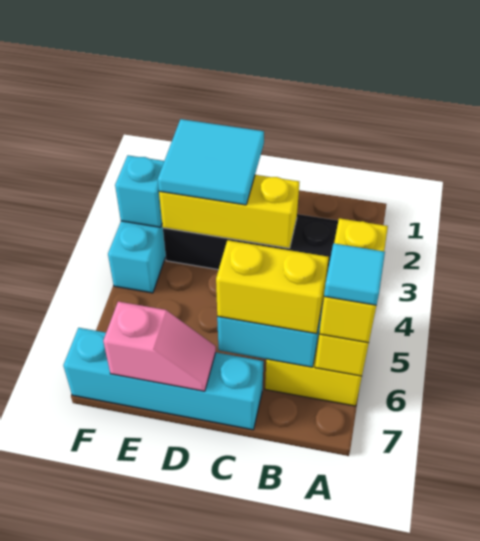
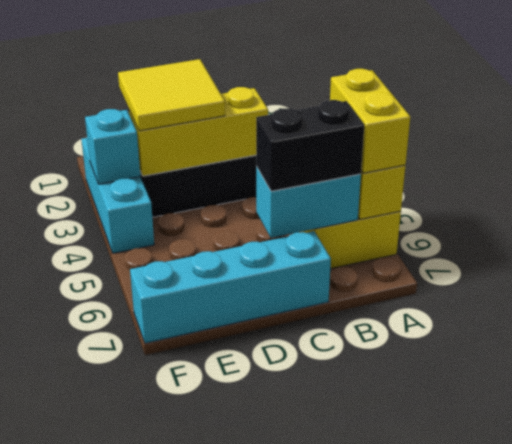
cyan tile A6 level 4 -> none
yellow brick B6:C6 level 3 -> black brick B6:C6 level 3
cyan tile D2:E3 level 3 -> yellow tile D2:E3 level 3
pink slope D7:E7 level 2 top E -> none

